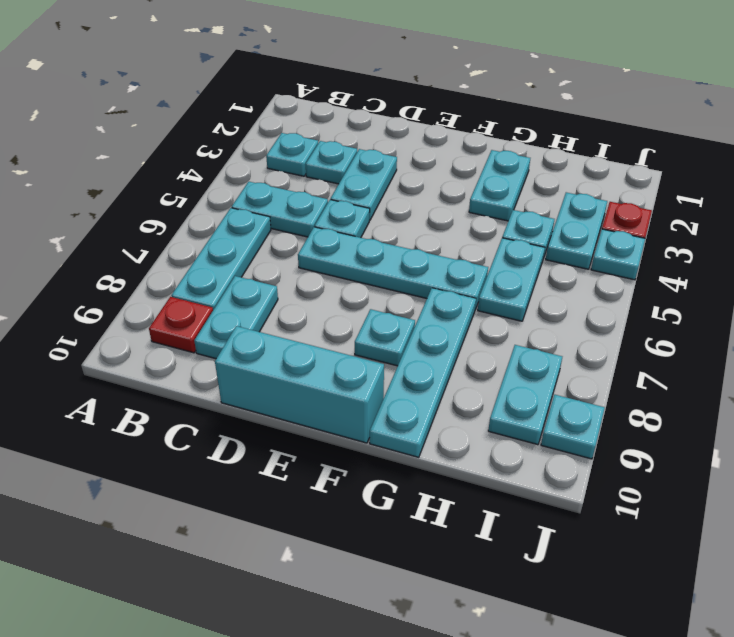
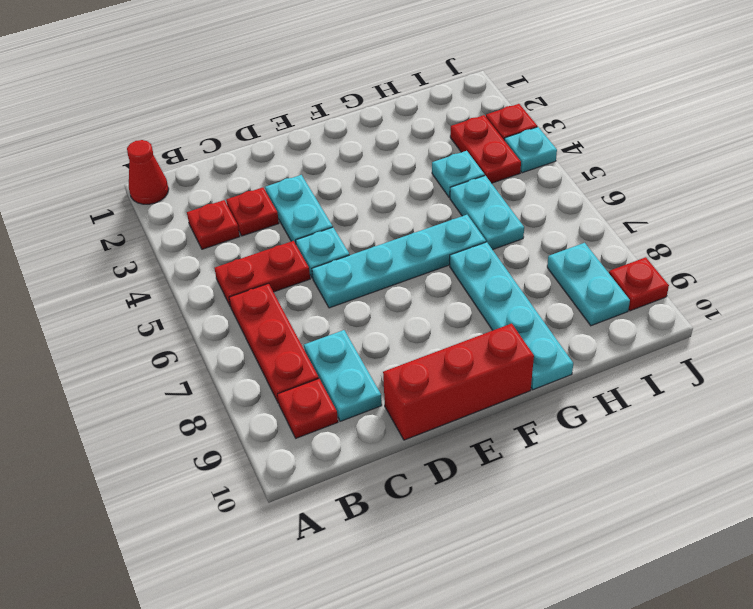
none -> red cone A1 level 1
cyan plate B3 level 1 -> red plate B3 level 1
cyan plate B5:C5 level 1 -> red plate B5:C5 level 1
cyan plate B6:B8 level 1 -> red plate B6:B8 level 1
cyan plate C3 level 1 -> red plate C3 level 1
cyan brick D10:F10 level 1 -> red brick D10:F10 level 1
cyan plate F8 level 1 -> none
cyan plate G2:G3 level 1 -> none
cyan plate I3:I4 level 1 -> red plate I3:I4 level 1
cyan plate J9 level 1 -> red plate J9 level 1

